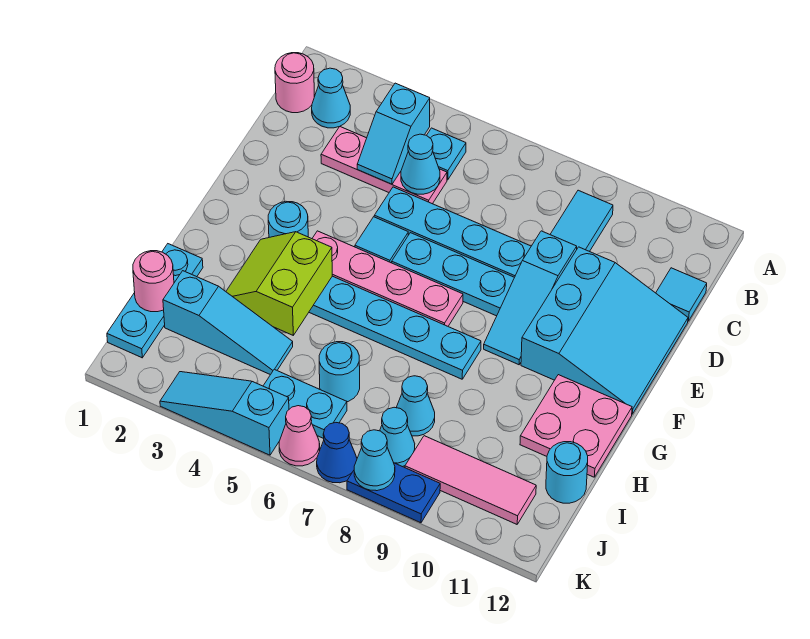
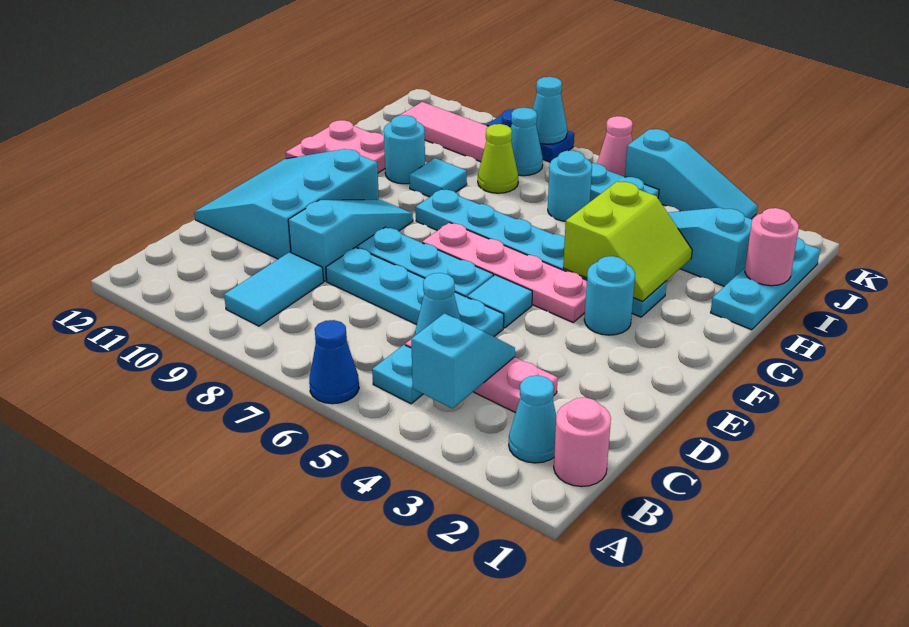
cyan tile C12 level 1 -> cyan tile H9 level 1
cyan cone I8 level 1 -> lime cone I8 level 1
cyan round brick I12 level 1 -> cyan round brick H10 level 1
blue cone K7 level 1 -> blue cone A6 level 1

